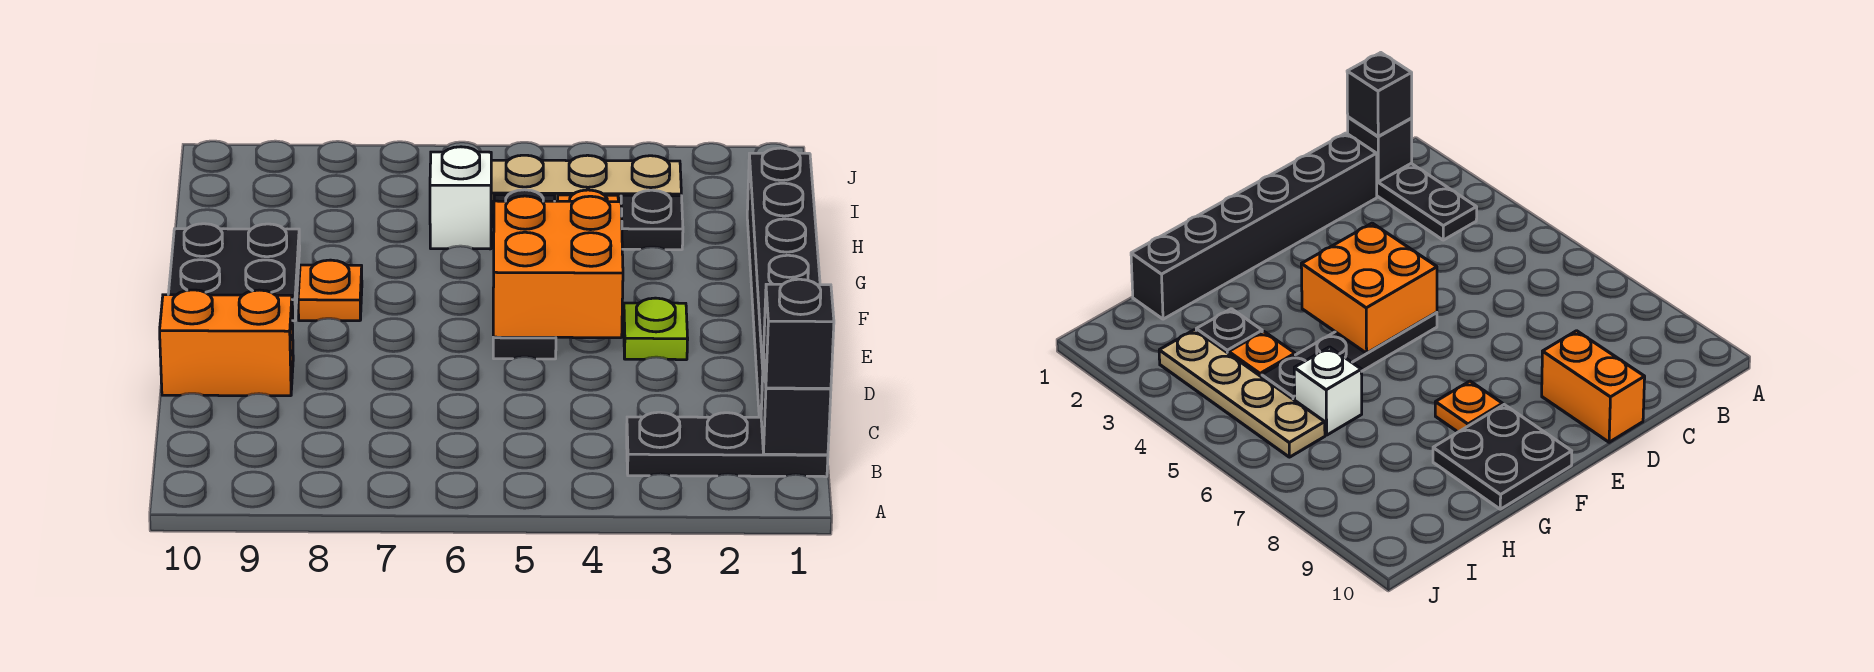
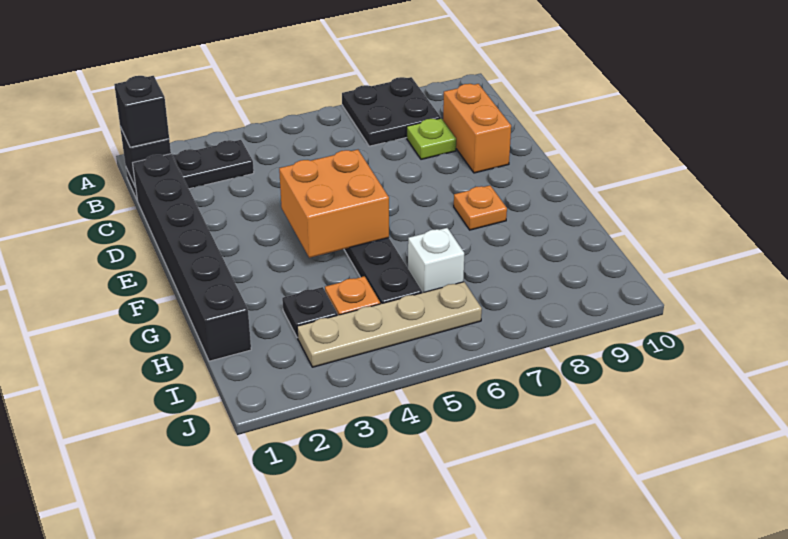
orange brick D9:D10 level 1 -> orange brick C9:D9 level 1
lime plate E3 level 1 -> lime plate C8 level 1
black plate F9:G10 level 1 -> black plate A7:B8 level 1

